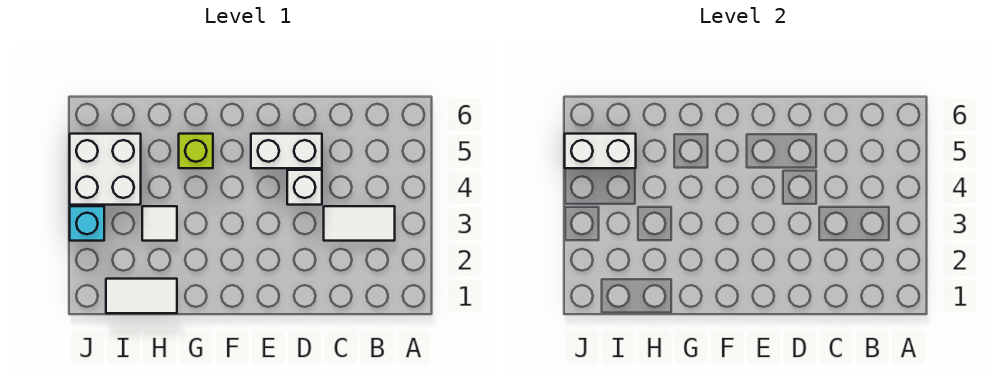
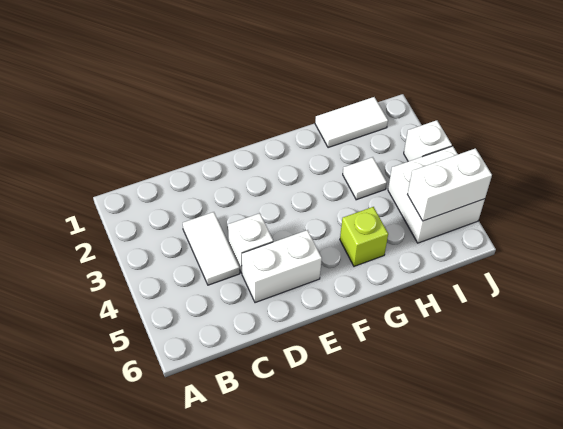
white tile B3:C3 level 1 -> white tile C3:C4 level 1
cyan brick J3 level 1 -> white brick J3 level 1

